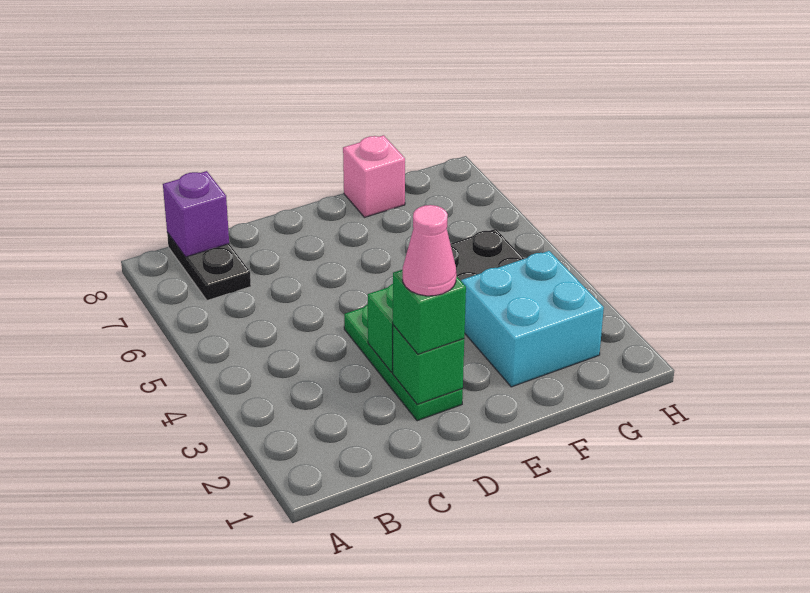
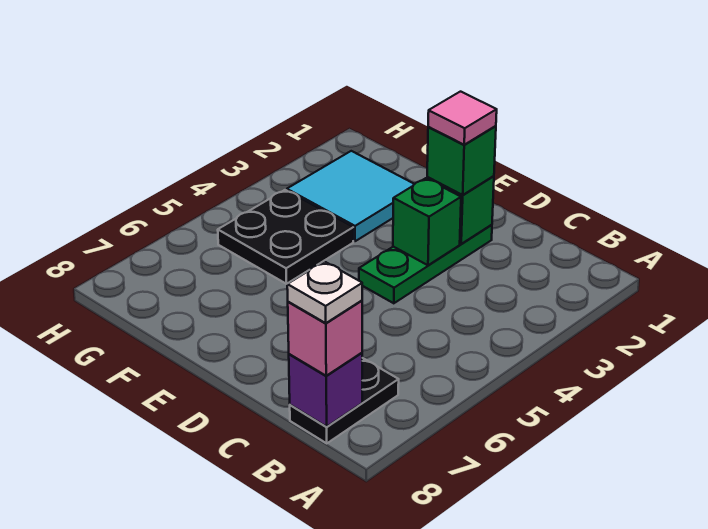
none -> white plate B8 level 4
pink cone D2 level 4 -> pink tile D2 level 4
cyan brick F2:G3 level 1 -> cyan tile F2:G3 level 1
pink brick F8 level 1 -> pink brick B8 level 3

